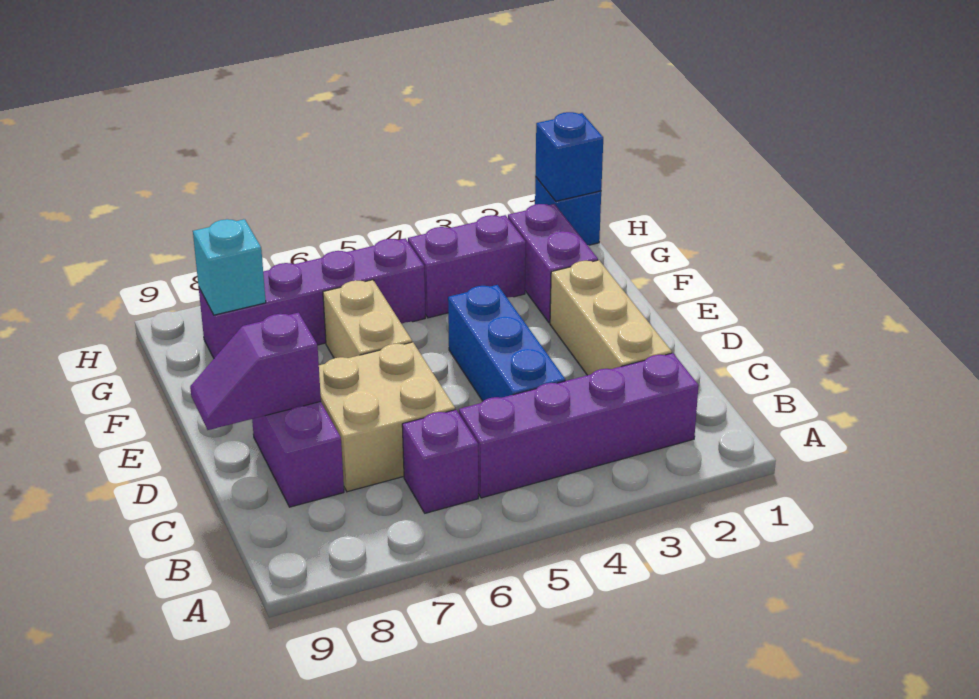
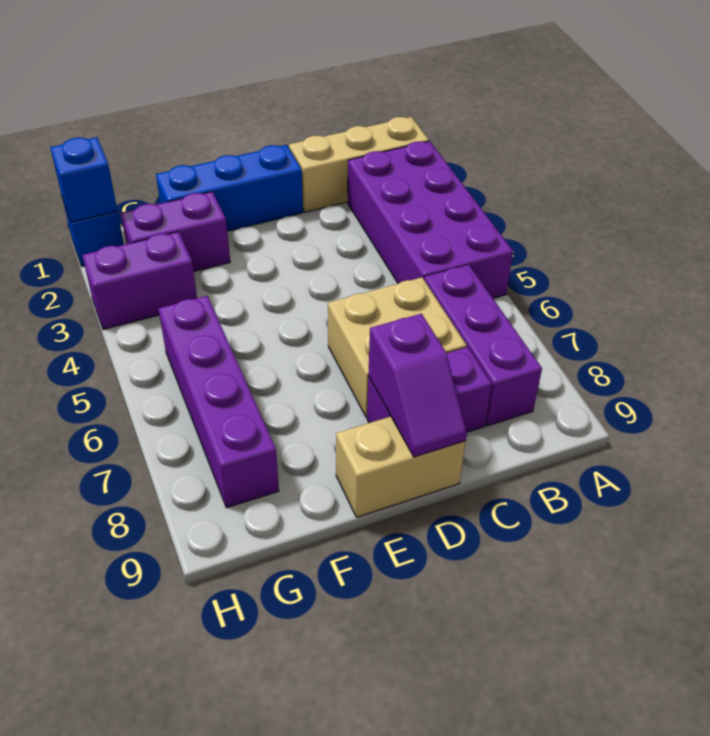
purple brick B2:B5 level 1 -> purple brick A2:B5 level 1
purple brick B6 level 1 -> purple brick B6:B8 level 1
tan brick C2:E2 level 1 -> tan brick A1:C1 level 1
blue brick C4:E4 level 1 -> blue brick D1:F1 level 1
tan brick E6:F6 level 1 -> tan brick D9:E9 level 1
purple brick G3:G4 level 1 -> purple brick G3:H3 level 1
cyan brick G8 level 2 -> none

